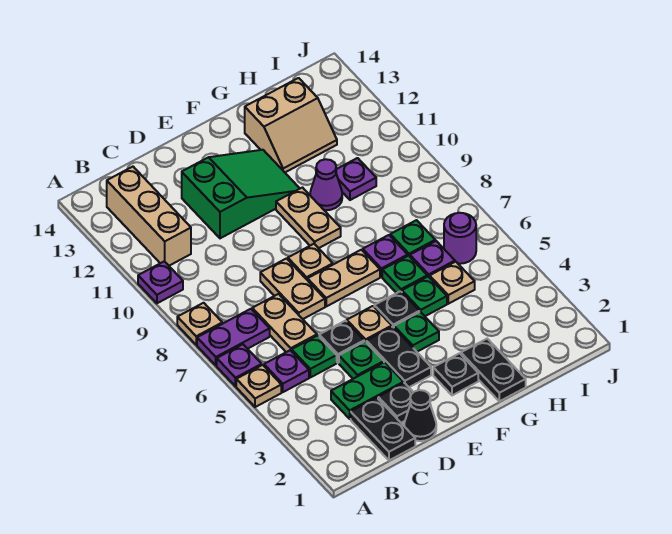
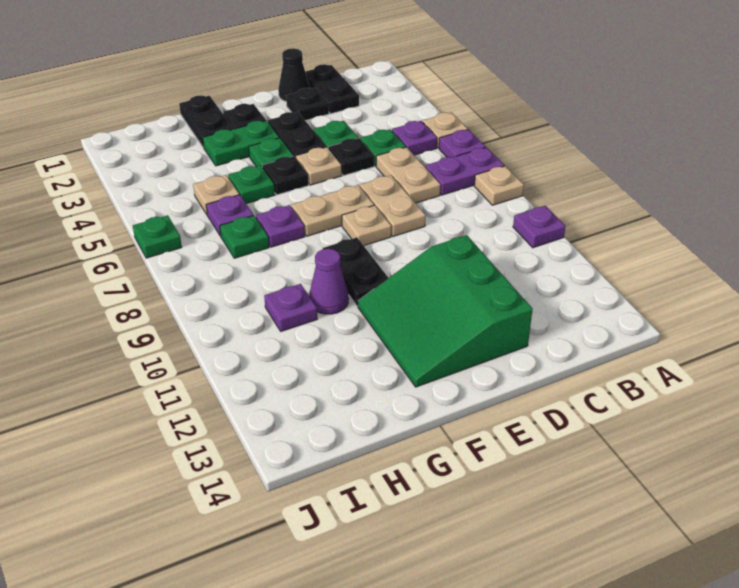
tan brick B11:B13 level 1 -> none
green plate C3:D3 level 1 -> green plate F3:G3 level 1
green slope D11:F12 level 1 top D -> green slope D11:F13 level 1 top D
tan plate F9:F10 level 1 -> black plate F9:F10 level 1
green plate G6 level 1 -> green plate J6 level 1
tan slope G12:H13 level 1 top 13 -> none
purple round brick I6 level 1 -> none

